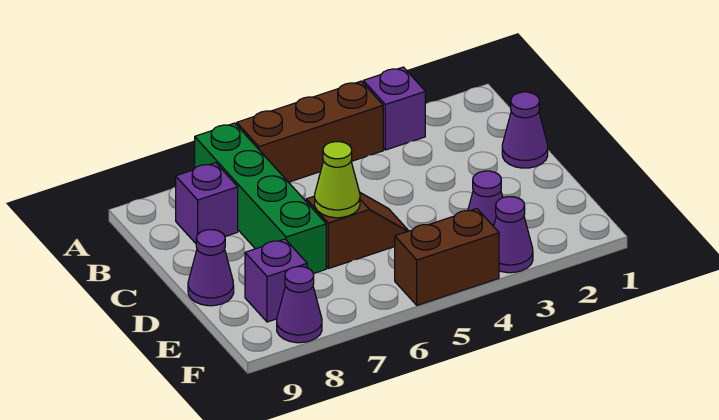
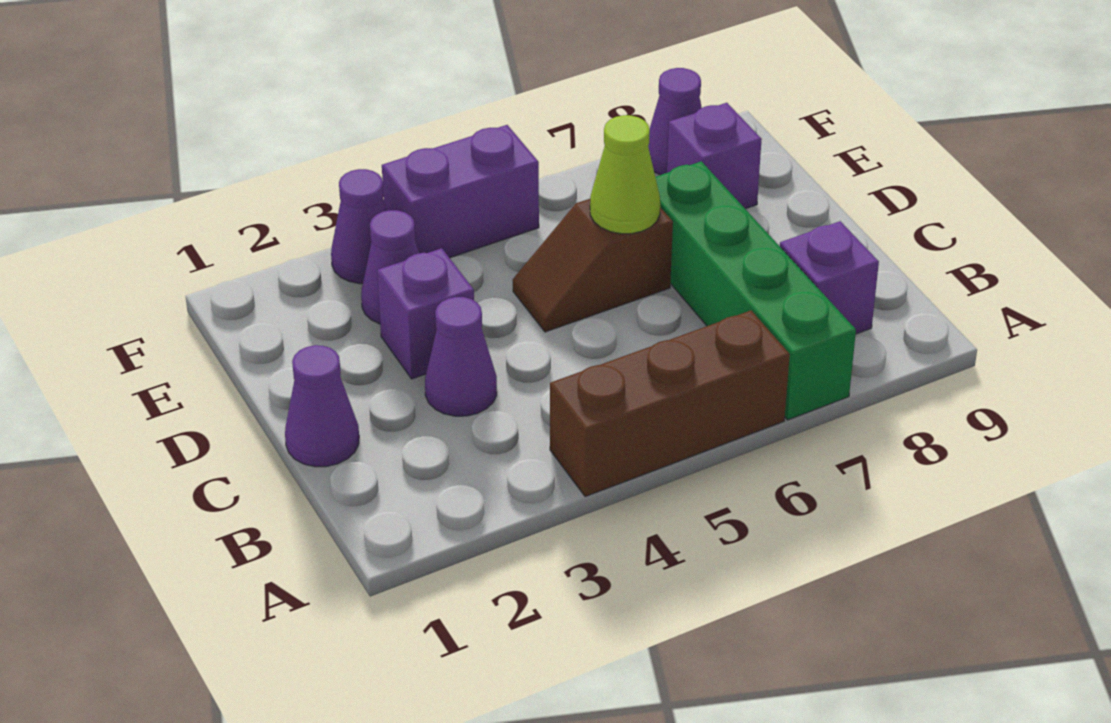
purple brick A3 level 1 -> purple brick D3 level 1
purple cone D9 level 1 -> purple cone C3 level 1
brown brick F4:F5 level 1 -> purple brick F4:F5 level 1

